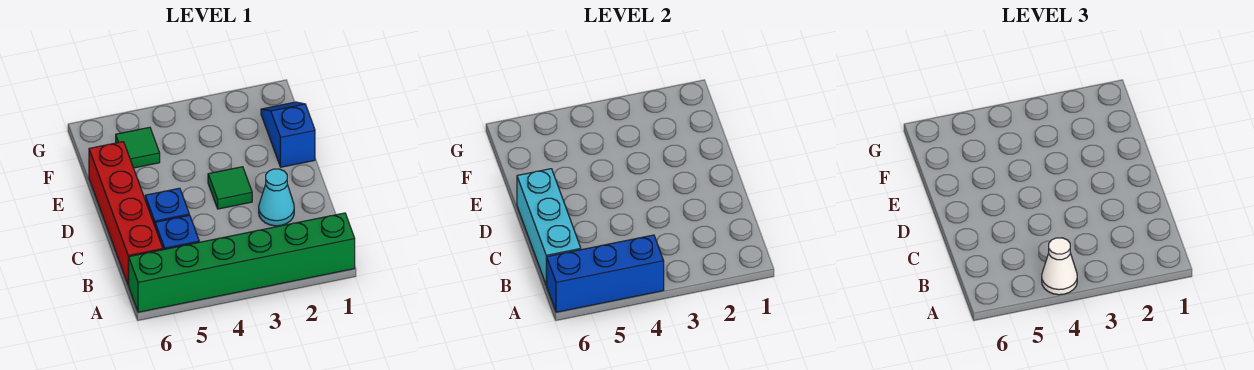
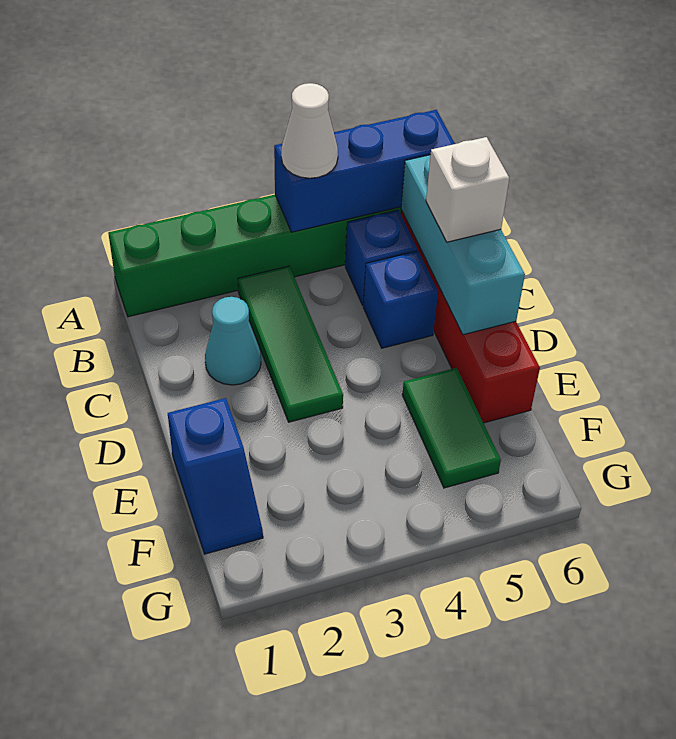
none -> white brick C6 level 3
green tile D3 level 1 -> green tile B3:D3 level 1
green tile F5 level 1 -> green tile E5:F5 level 1

